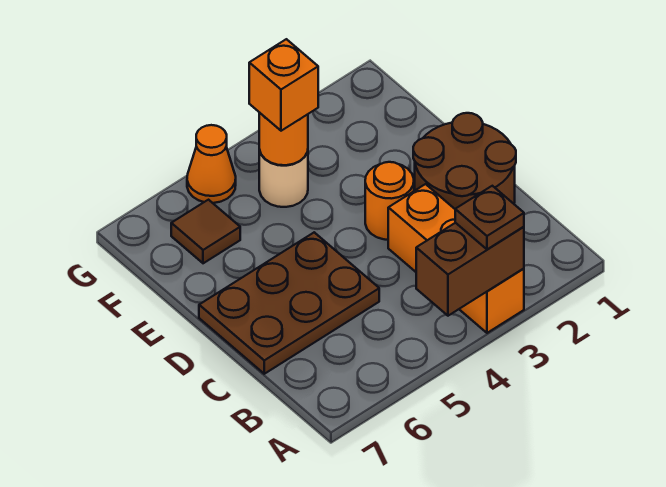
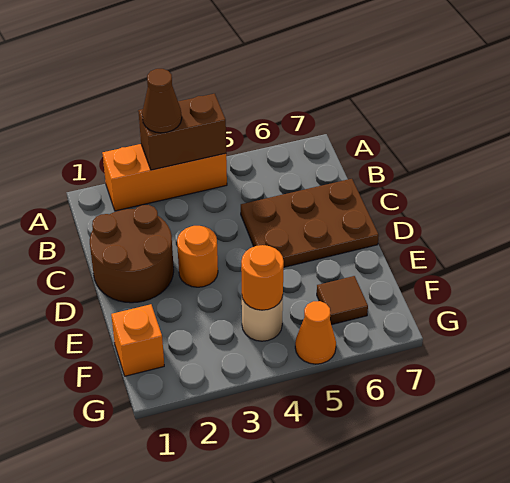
orange brick A3:C3 level 1 -> orange brick A2:A4 level 1
brown plate A3 level 3 -> brown cone A3 level 3
orange brick F4 level 3 -> orange brick F1 level 1

